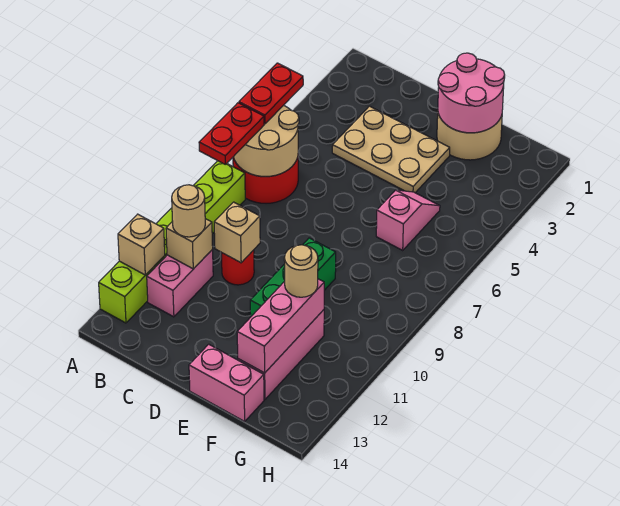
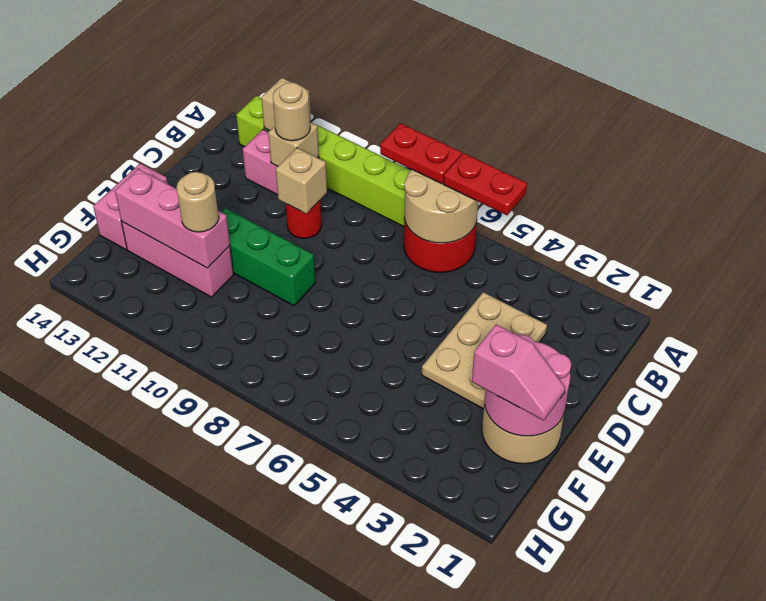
pink slope F5:F6 level 1 top 6 -> pink slope F1:F2 level 3 top 2

